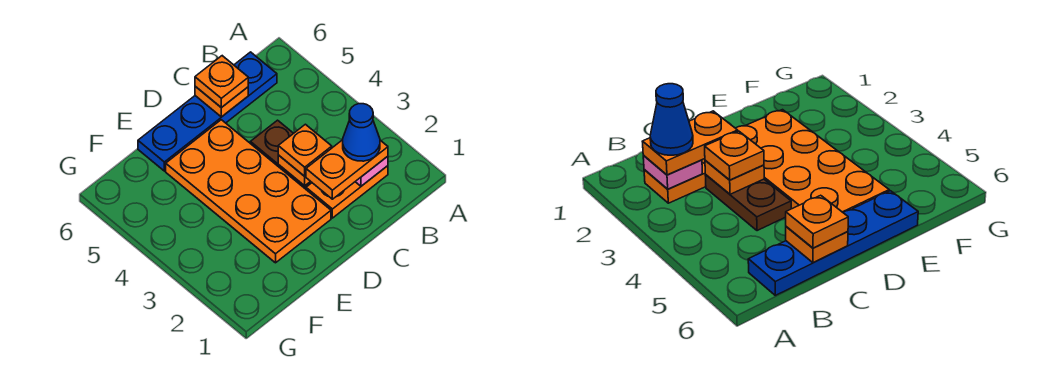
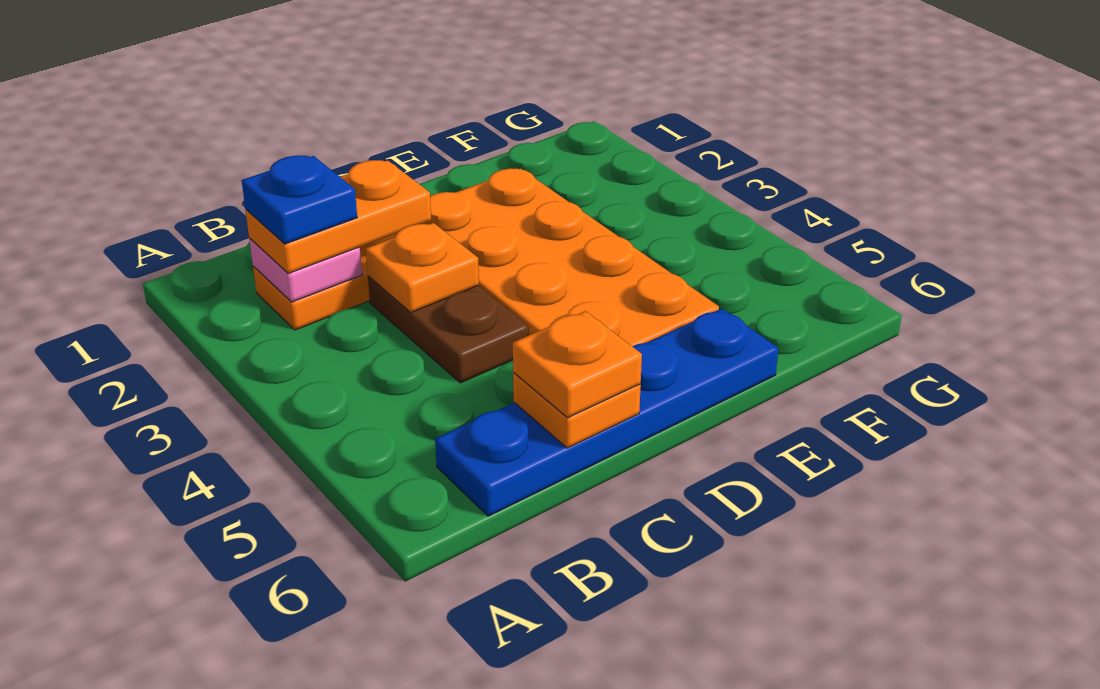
blue cone B2 level 4 -> blue plate B2 level 4
orange plate C3 level 3 -> none

